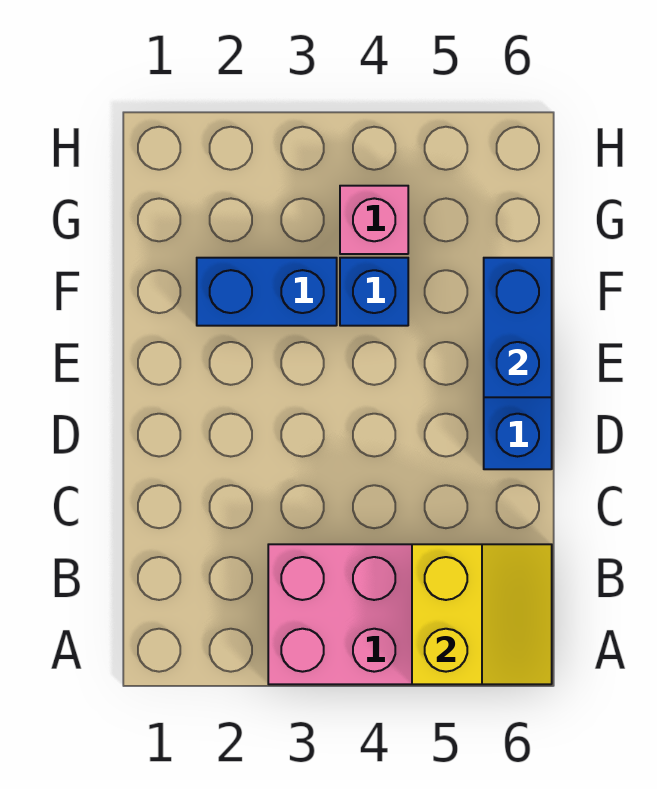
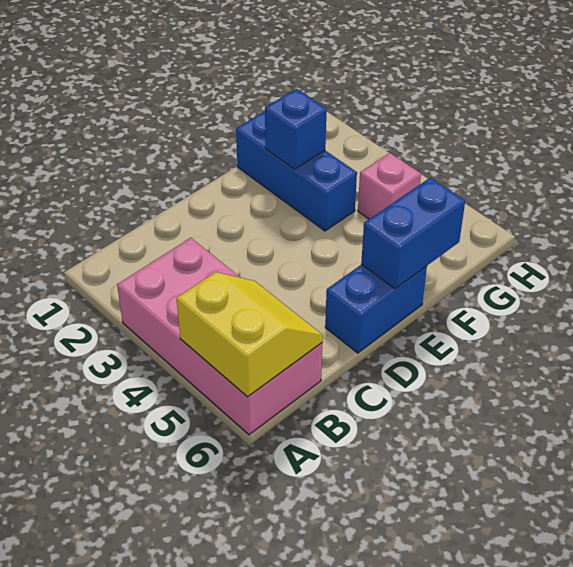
yellow slope A5:B6 level 2 top 5 -> yellow slope A5:B6 level 2 top A
blue brick F2:F3 level 1 -> blue brick F1:F3 level 1
blue brick F4 level 1 -> blue brick F2 level 2

